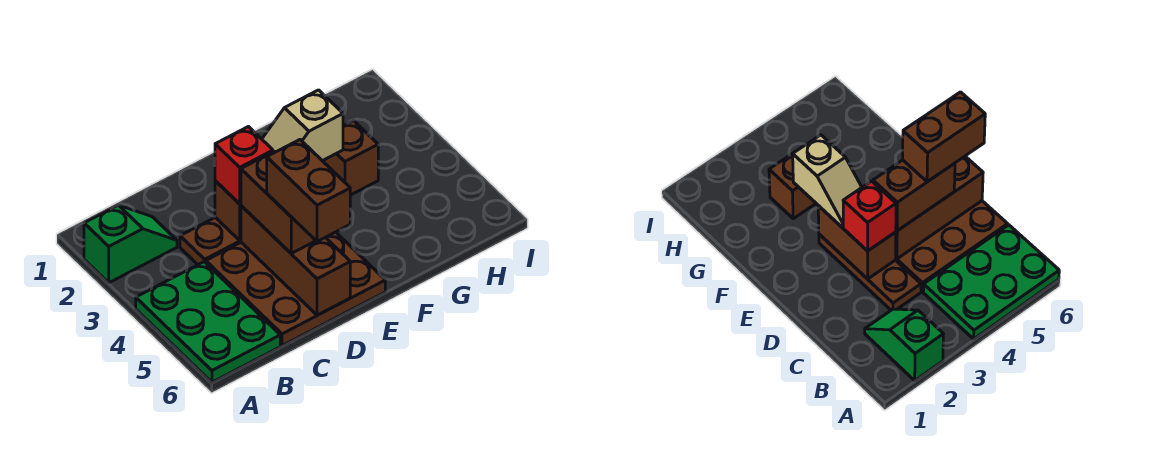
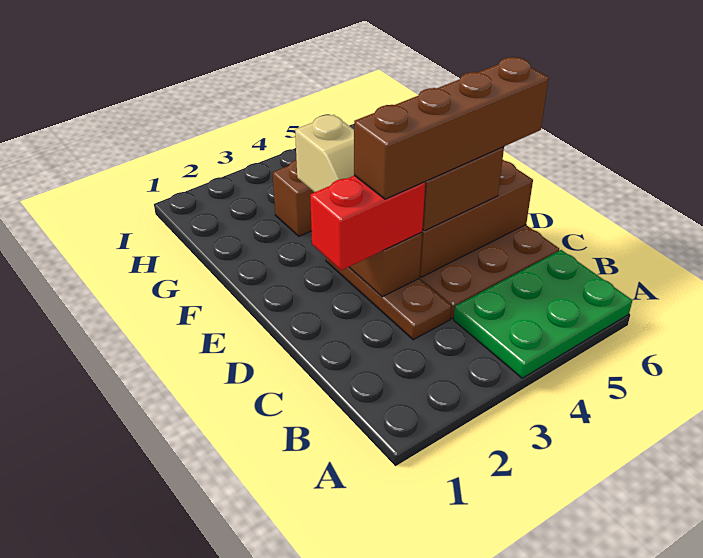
green slope A2:B2 level 1 top A -> none
red brick D3 level 3 -> red brick D2:D3 level 3
brown brick D5:D6 level 4 -> brown brick D3:D6 level 4

